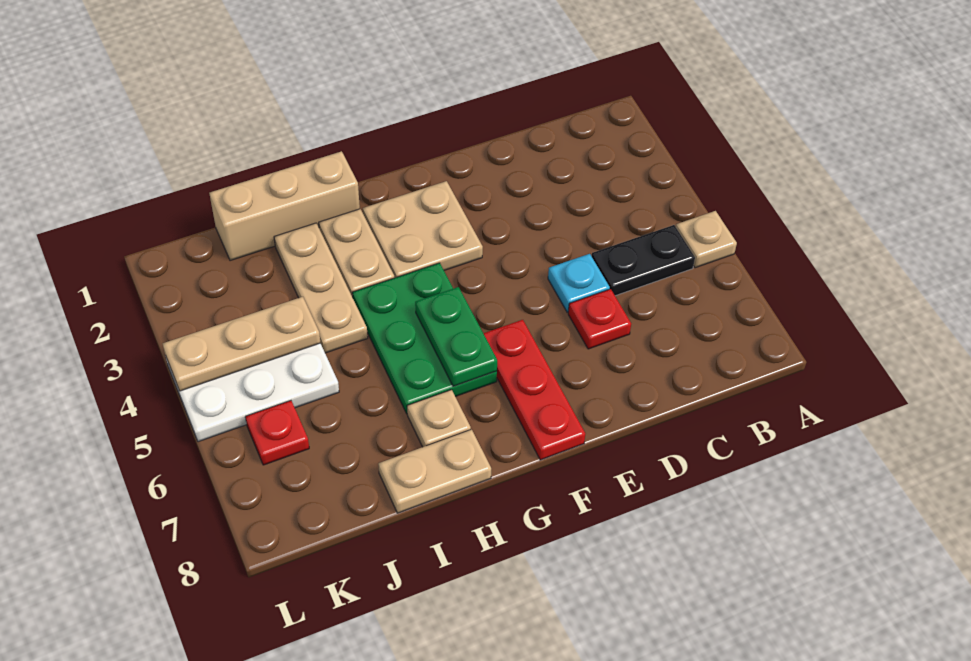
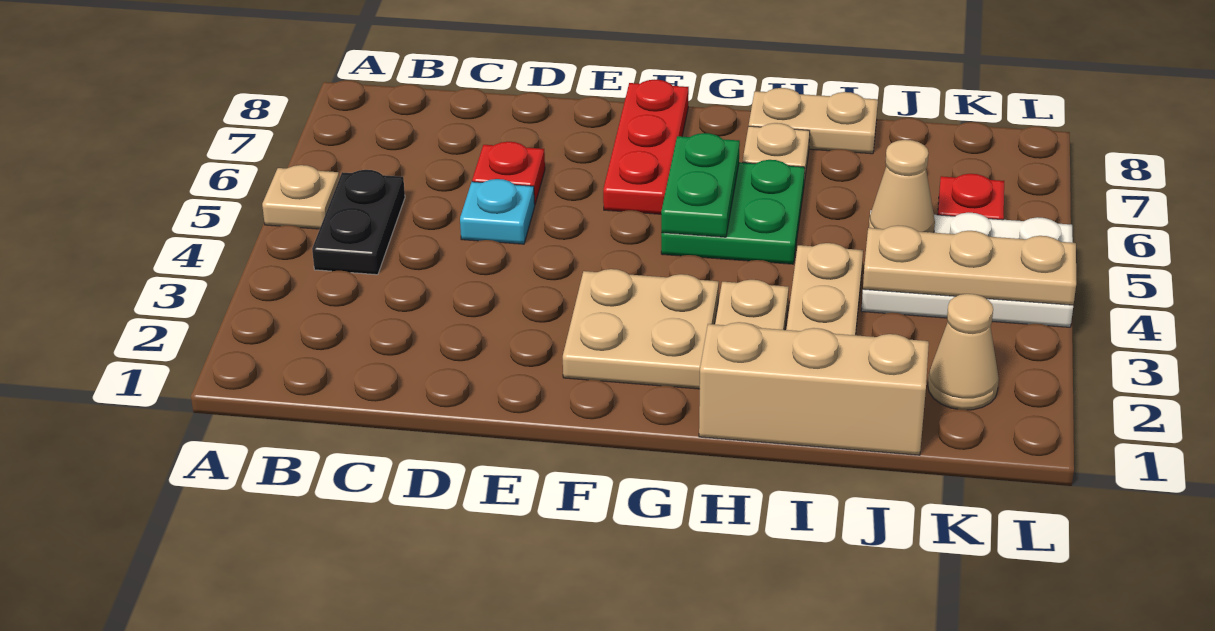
black plate B5:C5 level 1 -> black plate B4:B5 level 1
green plate G4:H6 level 1 -> green plate G5:H6 level 1
none -> tan cone J5 level 2
none -> tan cone K2 level 1

